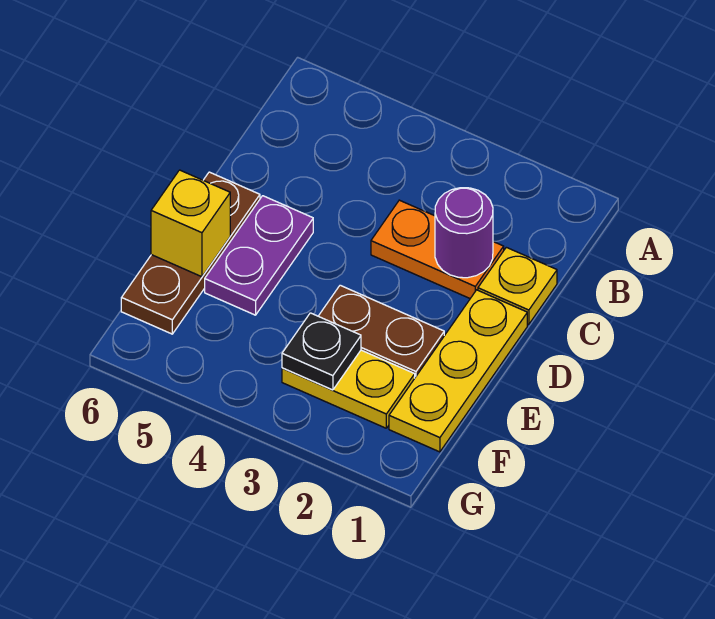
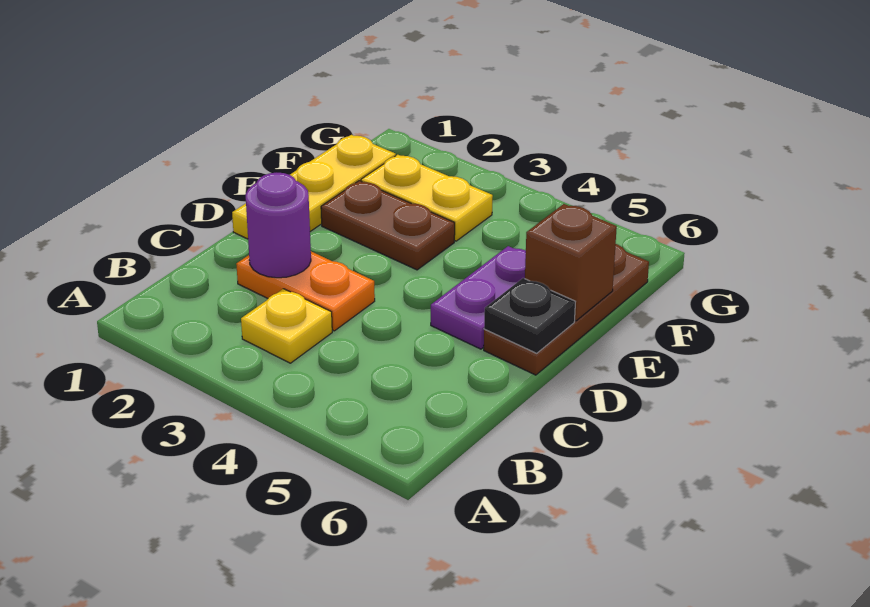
yellow plate C1 level 1 -> yellow plate B3 level 1
yellow brick E6 level 2 -> brown brick E6 level 2
black plate F3 level 2 -> black plate D6 level 2

